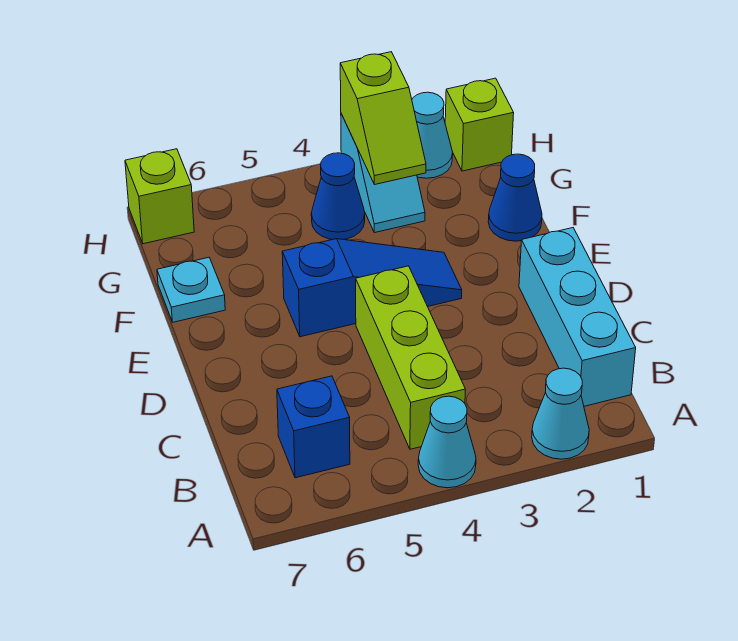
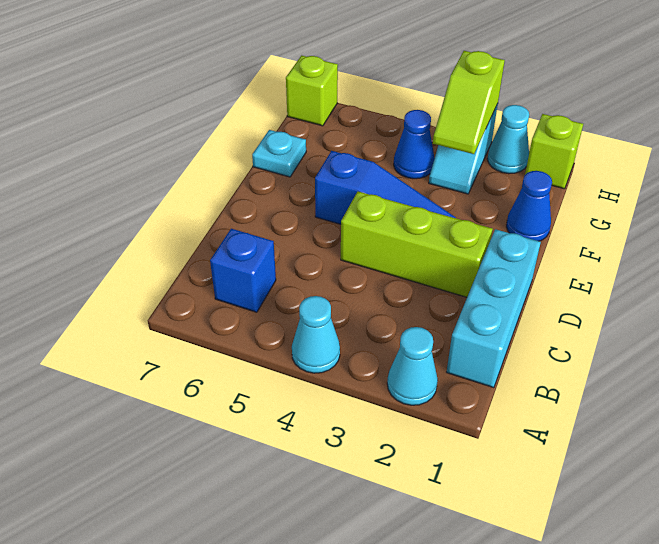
lime brick B4:D4 level 1 -> lime brick D2:D4 level 1

